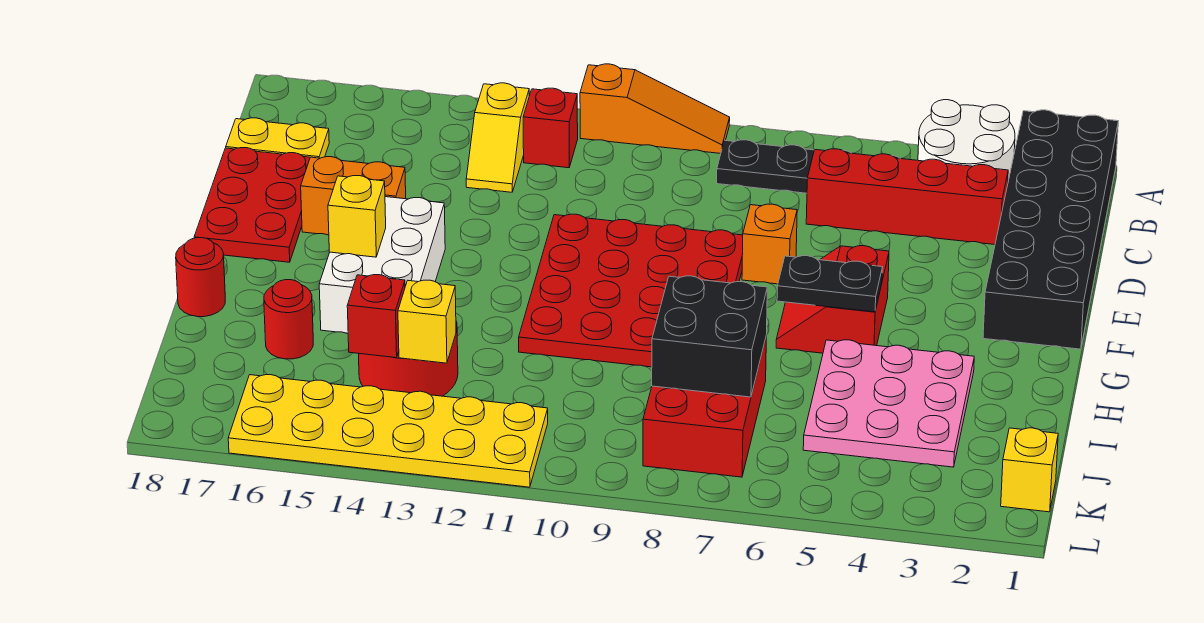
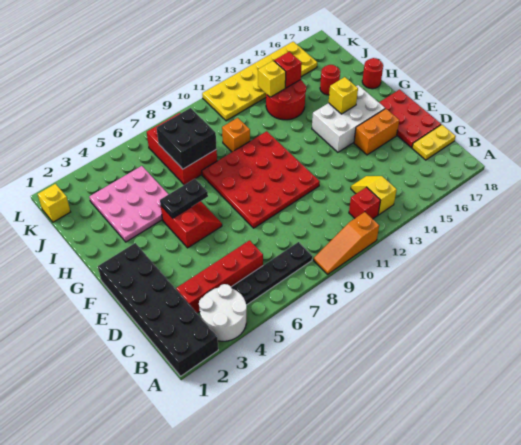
orange brick E7 level 1 -> orange brick I10 level 1
white brick F14:H15 level 1 -> white brick F14:G16 level 1

